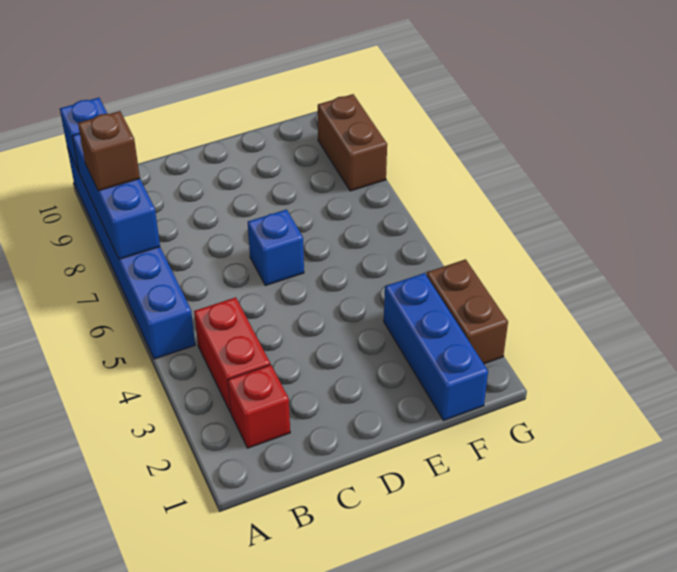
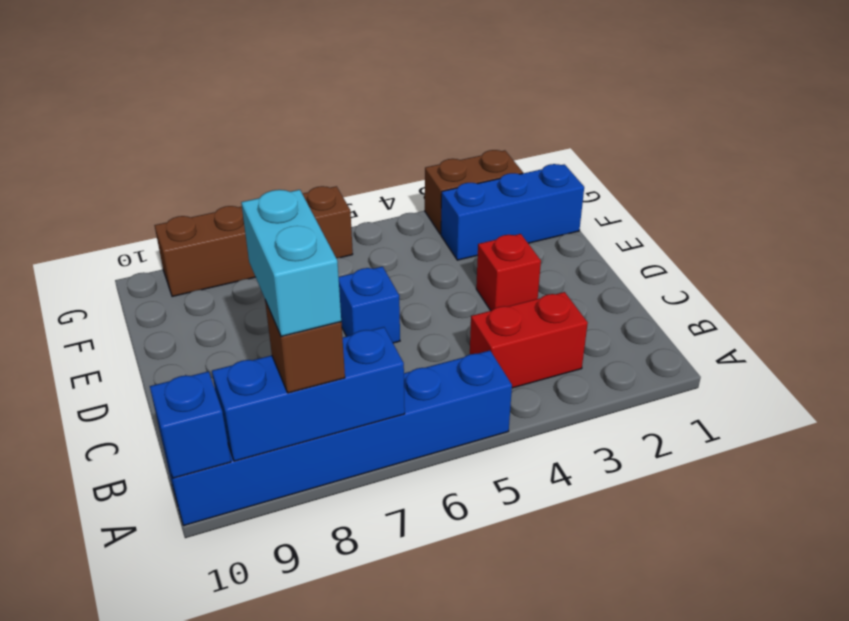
none -> cyan brick A8:B8 level 4
red brick B2 level 1 -> red brick D3 level 1
brown brick G8:G9 level 1 -> brown brick G6:G9 level 1

